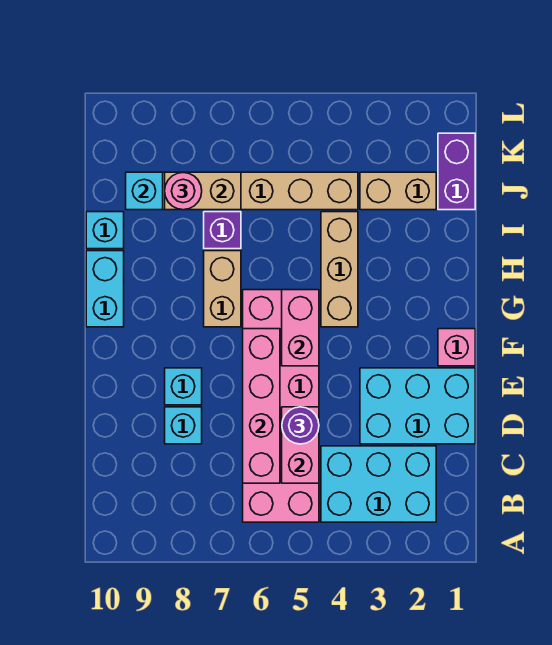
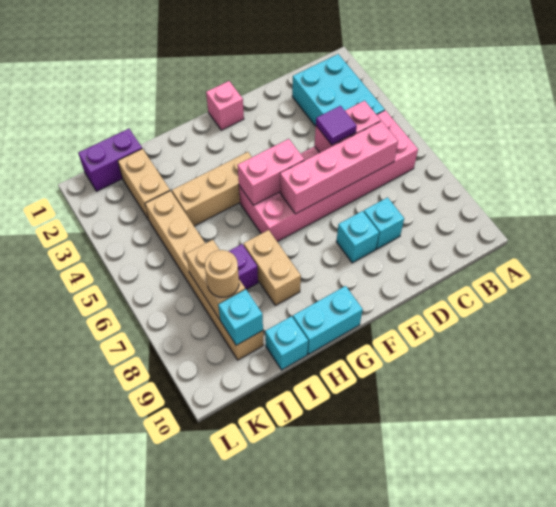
cyan brick D1:E3 level 1 -> none
purple round brick D5 level 3 -> purple tile D5 level 3
tan brick G7:H7 level 1 -> tan brick H7:H8 level 1
pink round brick J8 level 3 -> tan round brick J8 level 3

